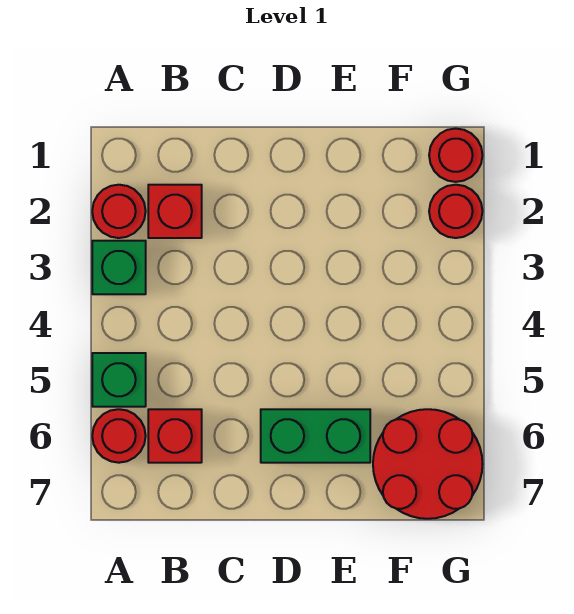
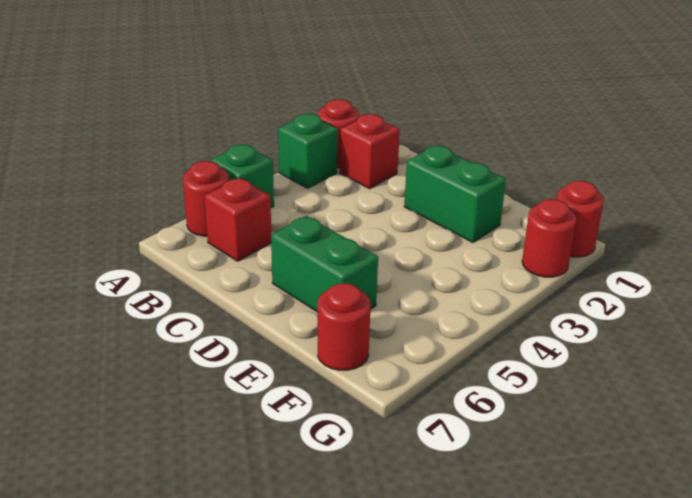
none -> green brick D2:E2 level 1
red round brick F6:G7 level 1 -> red round brick F7 level 1

